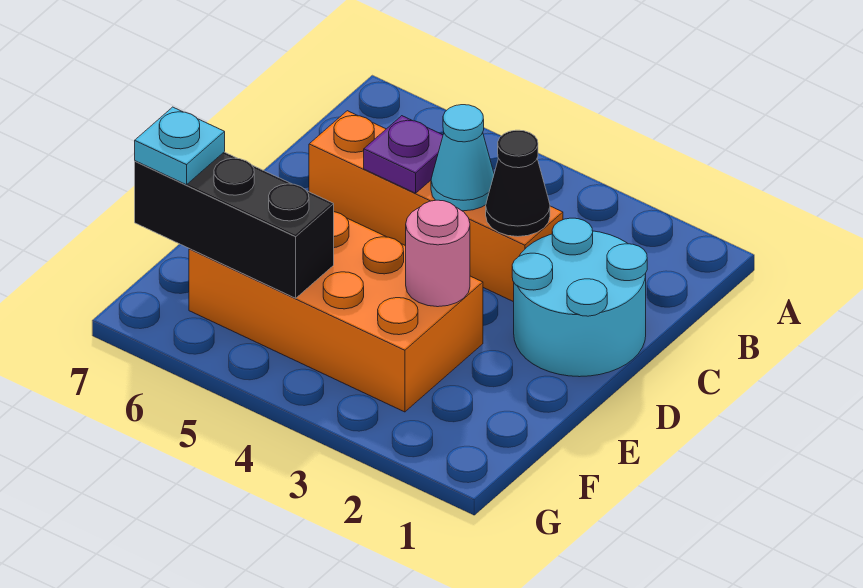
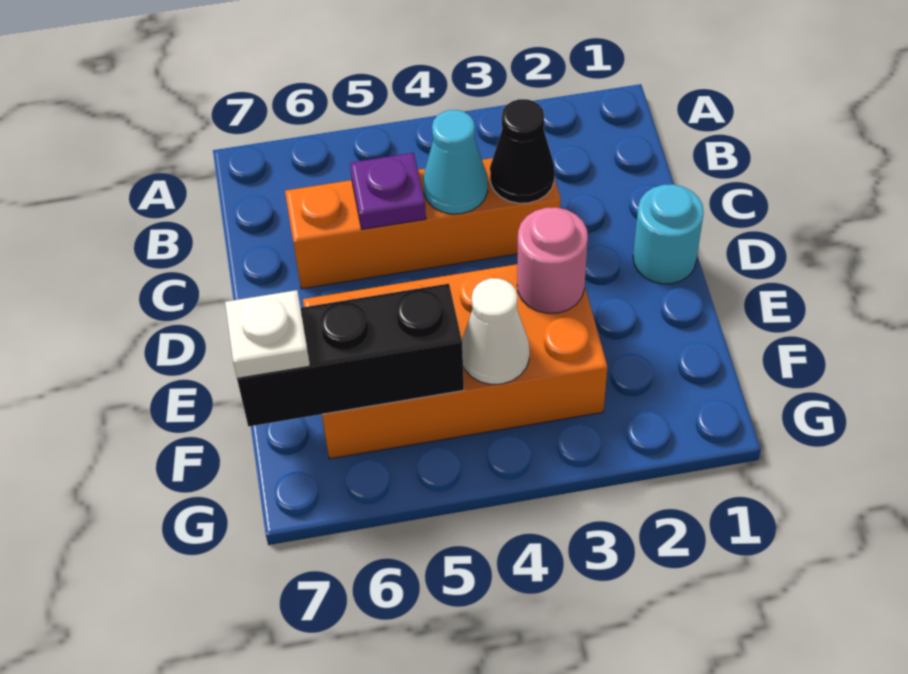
cyan round brick C1:D2 level 1 -> cyan round brick D1 level 1
none -> white cone F4 level 2
cyan plate F7 level 3 -> white plate F7 level 3

